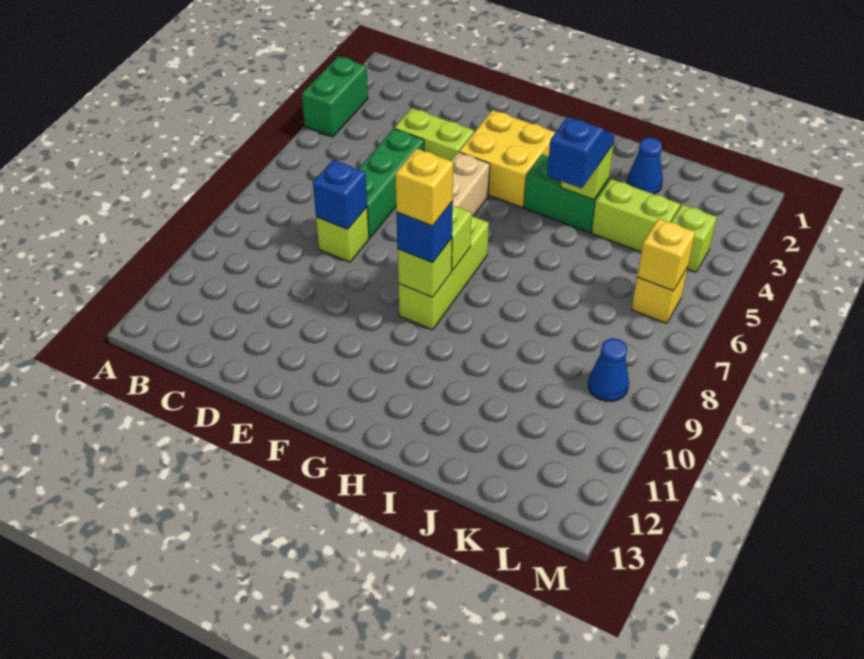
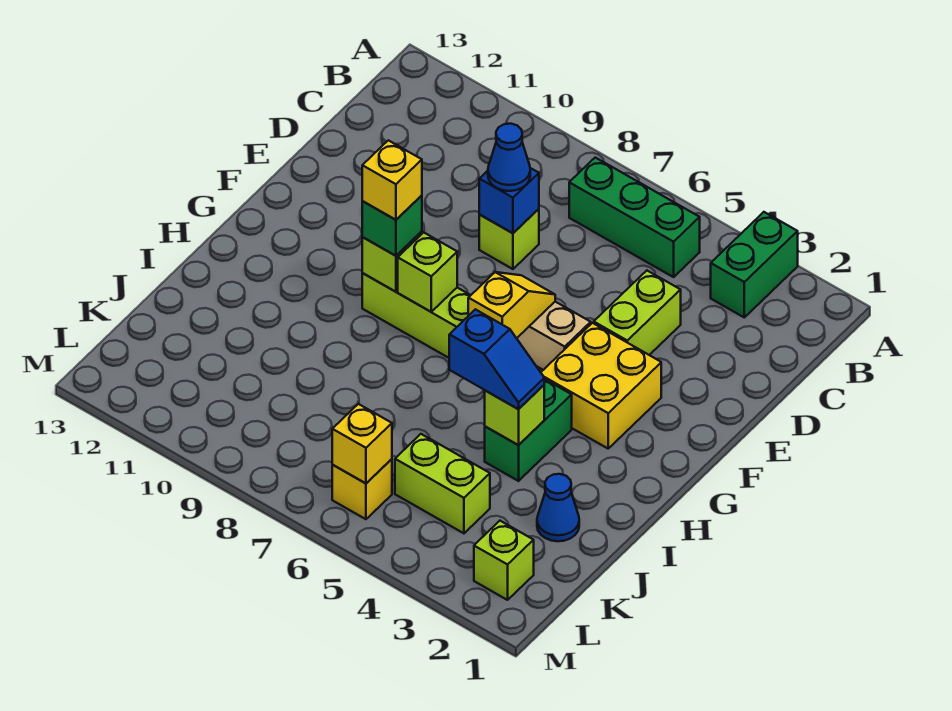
green brick A3:A4 level 1 -> green brick A3:B3 level 1
green brick D5:D7 level 1 -> green brick B5:B7 level 1
none -> yellow slope F6:G6 level 2 top G
blue brick G9 level 3 -> green brick G9 level 3
lime brick J4:K4 level 1 -> lime brick K4:K5 level 1
lime brick L4 level 1 -> lime brick L2 level 1
blue cone L9 level 1 -> blue cone D8 level 3

